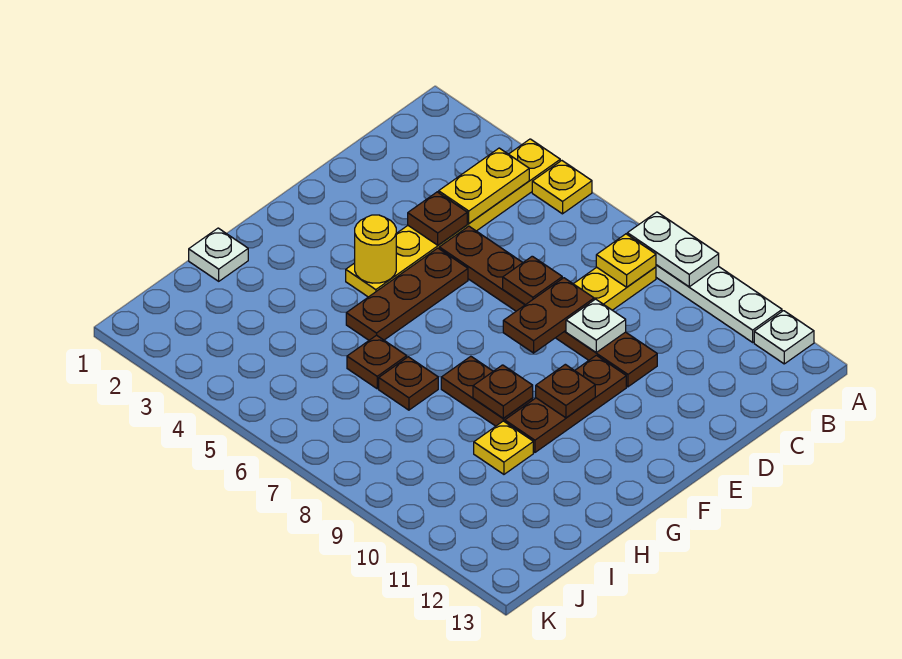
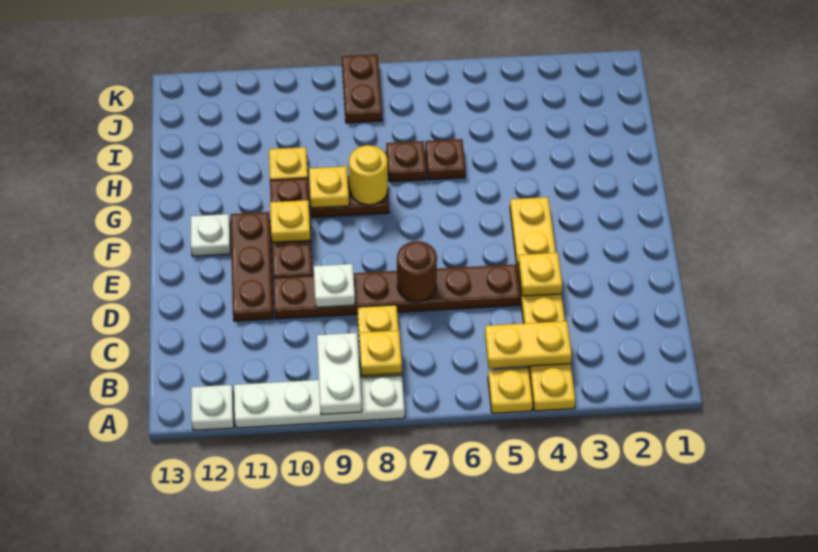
white plate A8:A9 level 2 -> white plate A9:B9 level 2
yellow plate B4:C4 level 2 -> yellow plate B4:B5 level 2
brown plate D4 level 2 -> yellow plate D4 level 2
brown plate D7 level 2 -> brown round brick D7 level 2
brown plate D8:E8 level 2 -> brown plate J8:K8 level 1
brown plate E5:G5 level 1 -> brown plate D11:F11 level 1
yellow round brick F4 level 2 -> yellow round brick G8 level 2
brown plate F10 level 2 -> yellow plate F10 level 2
brown plate G9 level 2 -> yellow plate G9 level 2
white plate H1 level 1 -> white plate F12 level 1

